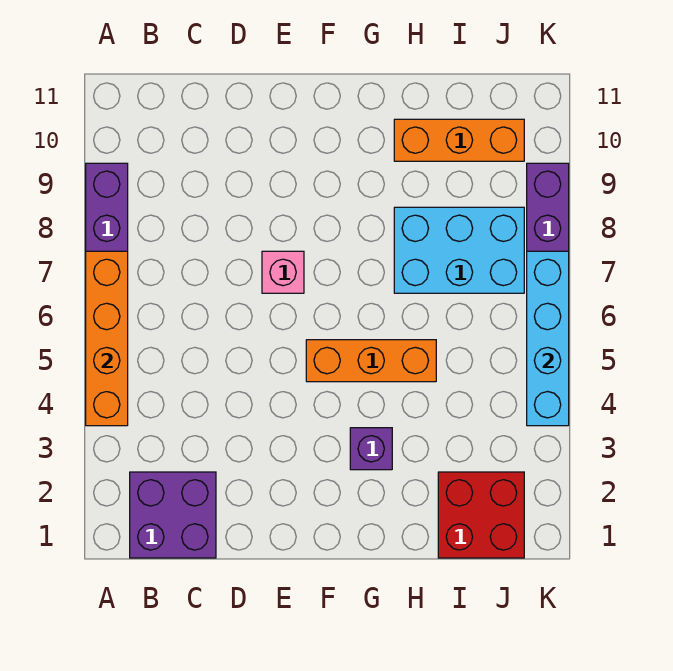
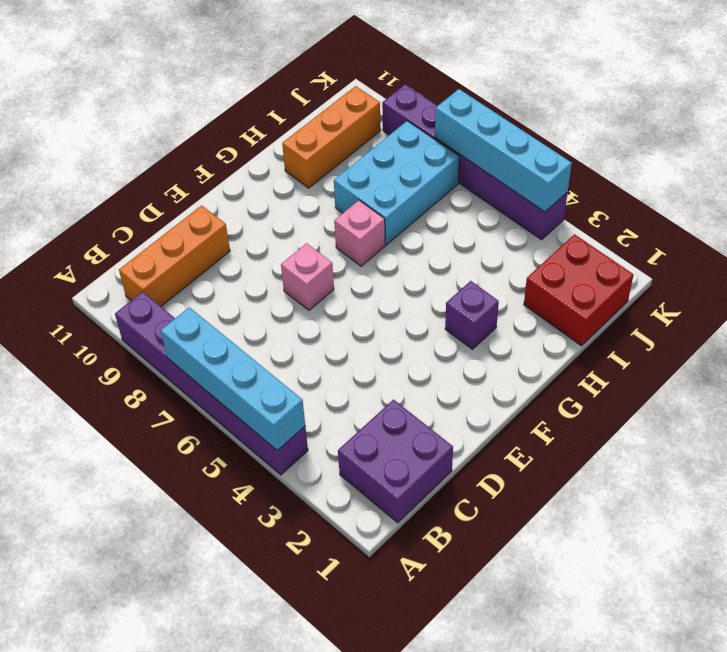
orange brick A4:A7 level 2 -> cyan brick A4:A7 level 2
orange brick F5:H5 level 1 -> orange brick B10:D10 level 1
none -> pink brick G7 level 1

